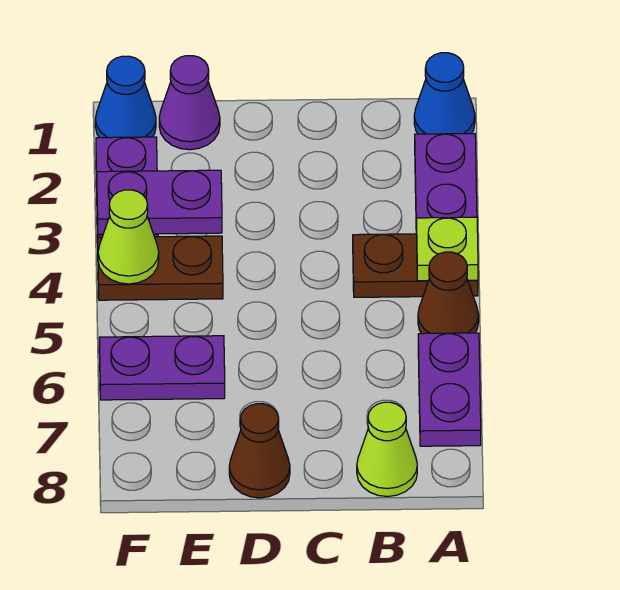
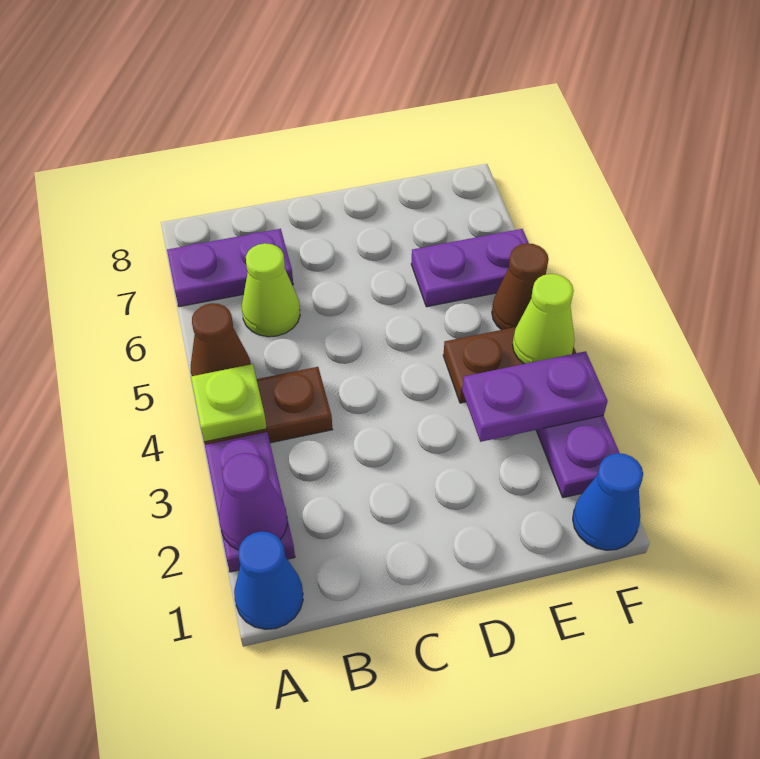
purple plate A6:A7 level 1 -> purple plate A7:B7 level 1
lime cone B8 level 1 -> lime cone B6 level 1
brown cone D8 level 1 -> brown cone F5 level 1
purple cone E1 level 1 -> purple cone A2 level 2

